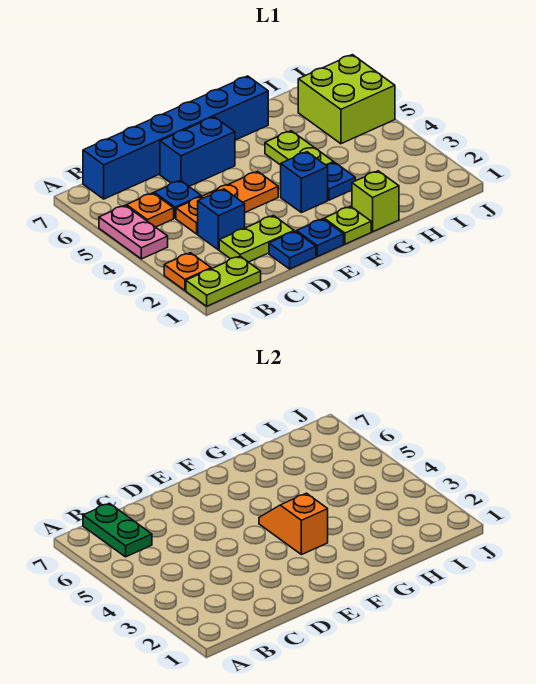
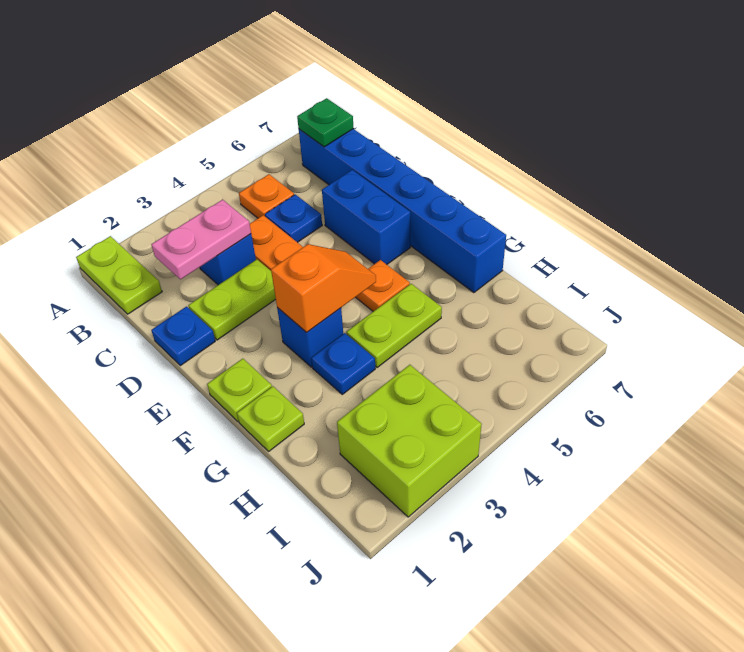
orange plate A2 level 1 -> orange plate F5 level 1
pink plate A4:A5 level 1 -> pink plate C2:C3 level 2
green plate B6:B7 level 2 -> green plate B7 level 2
lime plate C2:D2 level 1 -> lime plate D2:D3 level 1
blue plate E1 level 1 -> none
lime brick G1 level 1 -> lime plate G1 level 1
lime brick I5:J6 level 1 -> lime brick I2:J3 level 1

